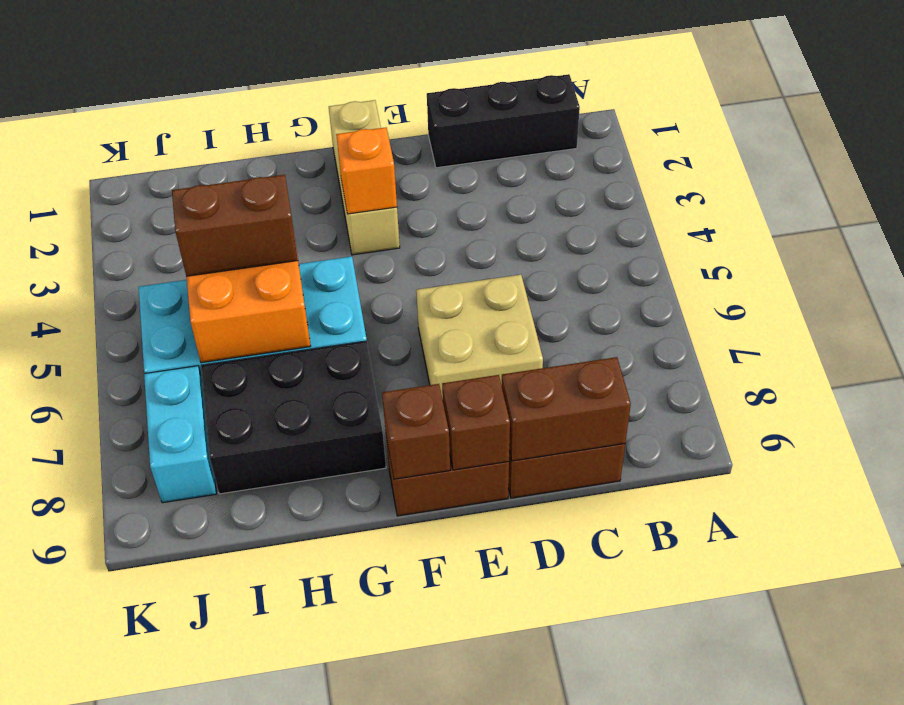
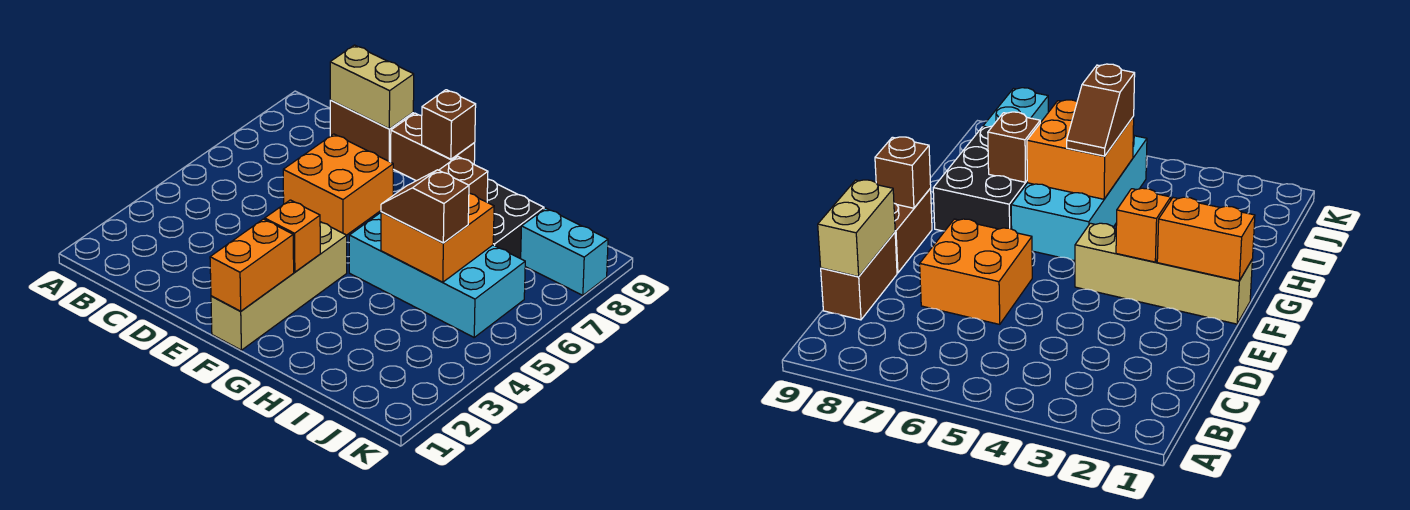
black brick B1:D1 level 1 -> none
brown brick C9:D9 level 2 -> tan brick C9:D9 level 2
tan brick D6:E7 level 1 -> orange brick D6:E7 level 1
brown brick E9 level 2 -> brown brick H7 level 2
tan brick F1:F3 level 1 -> tan brick F1:F4 level 1
none -> orange brick F1:F2 level 2
brown brick H5:I5 level 3 -> brown slope H5:I5 level 3 top I
cyan brick J7:J8 level 1 -> cyan brick J8:K8 level 1

